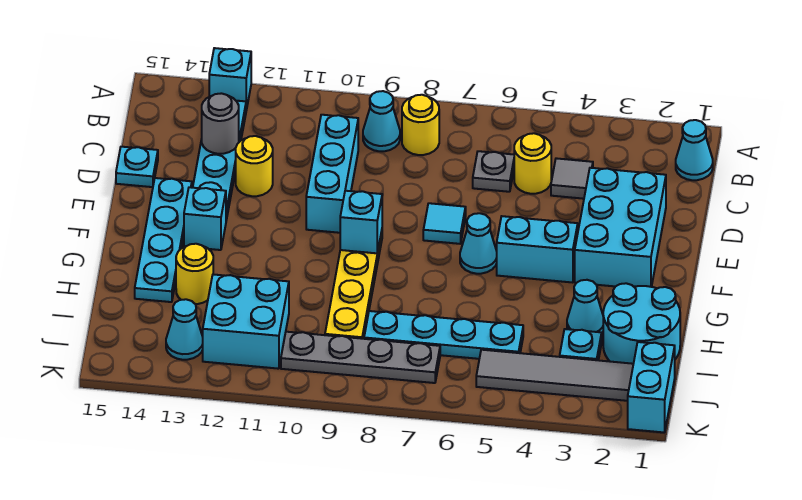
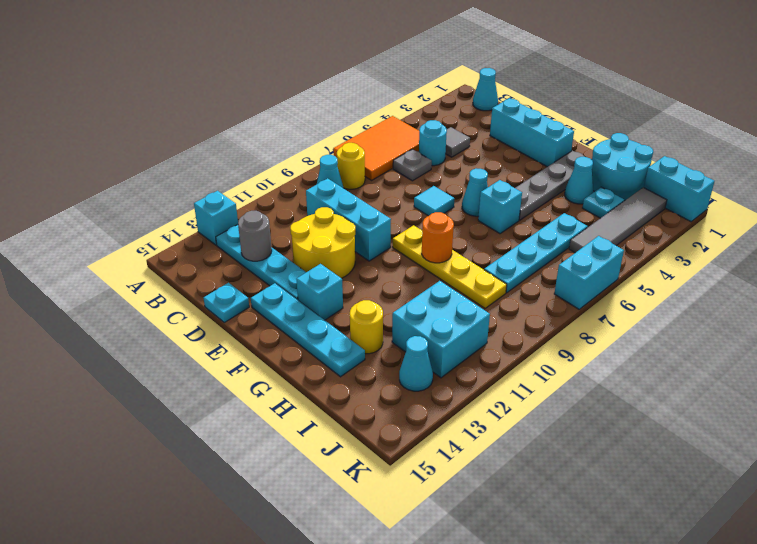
none -> orange tile A5:B7 level 1
yellow round brick C5 level 1 -> cyan round brick C5 level 1
cyan brick D2:F3 level 1 -> cyan brick D2:F2 level 1
yellow round brick D12 level 1 -> yellow round brick D11:E12 level 1
cyan brick F4:F5 level 1 -> cyan brick K6:K7 level 1
cyan brick F9 level 2 -> cyan brick G6 level 1
none -> orange round brick G9 level 2
grey plate J7:J10 level 1 -> grey plate G2:G5 level 1

